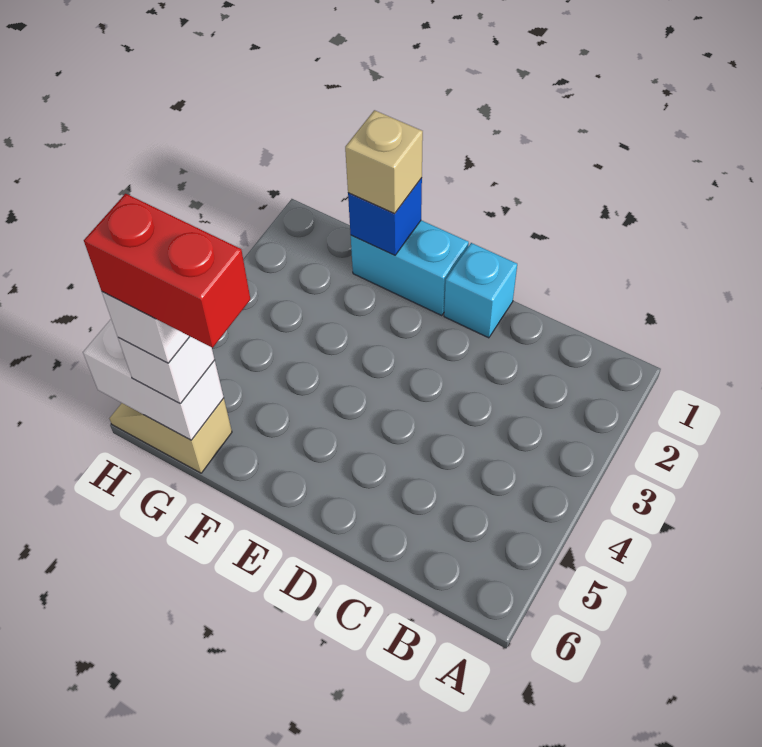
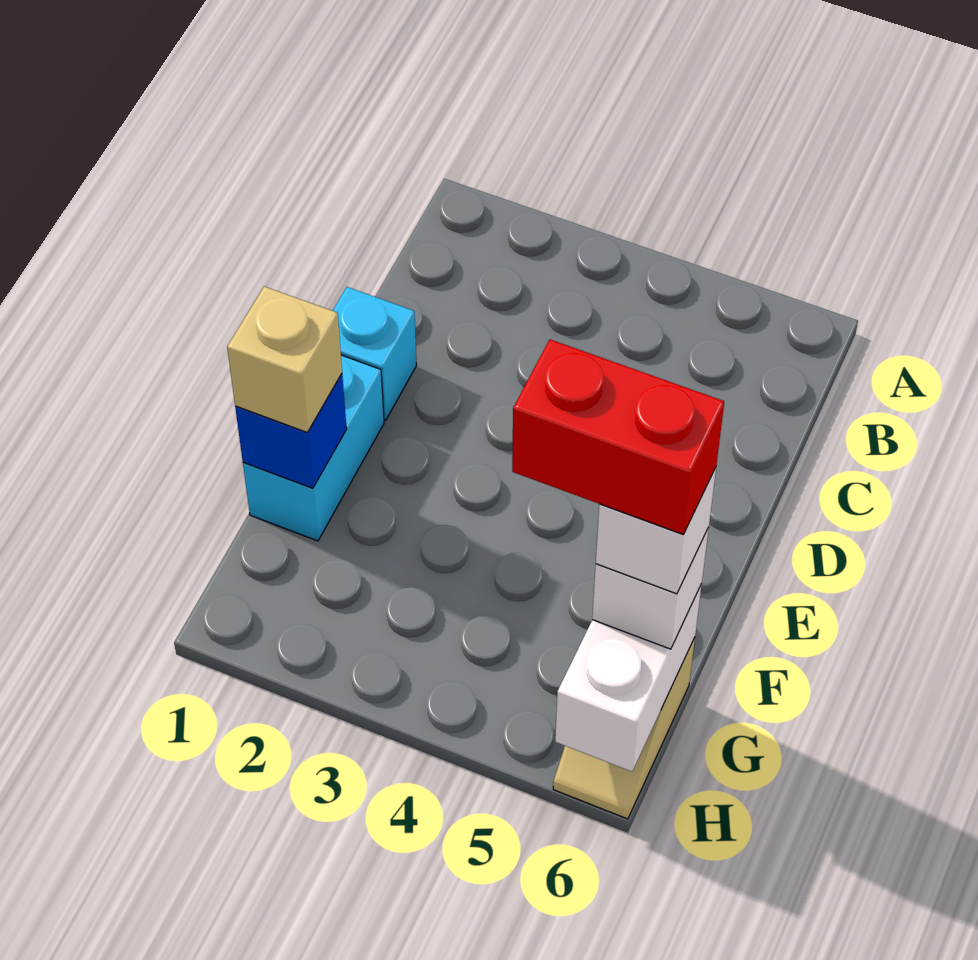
red brick F6:G6 level 5 -> red brick G5:G6 level 5

